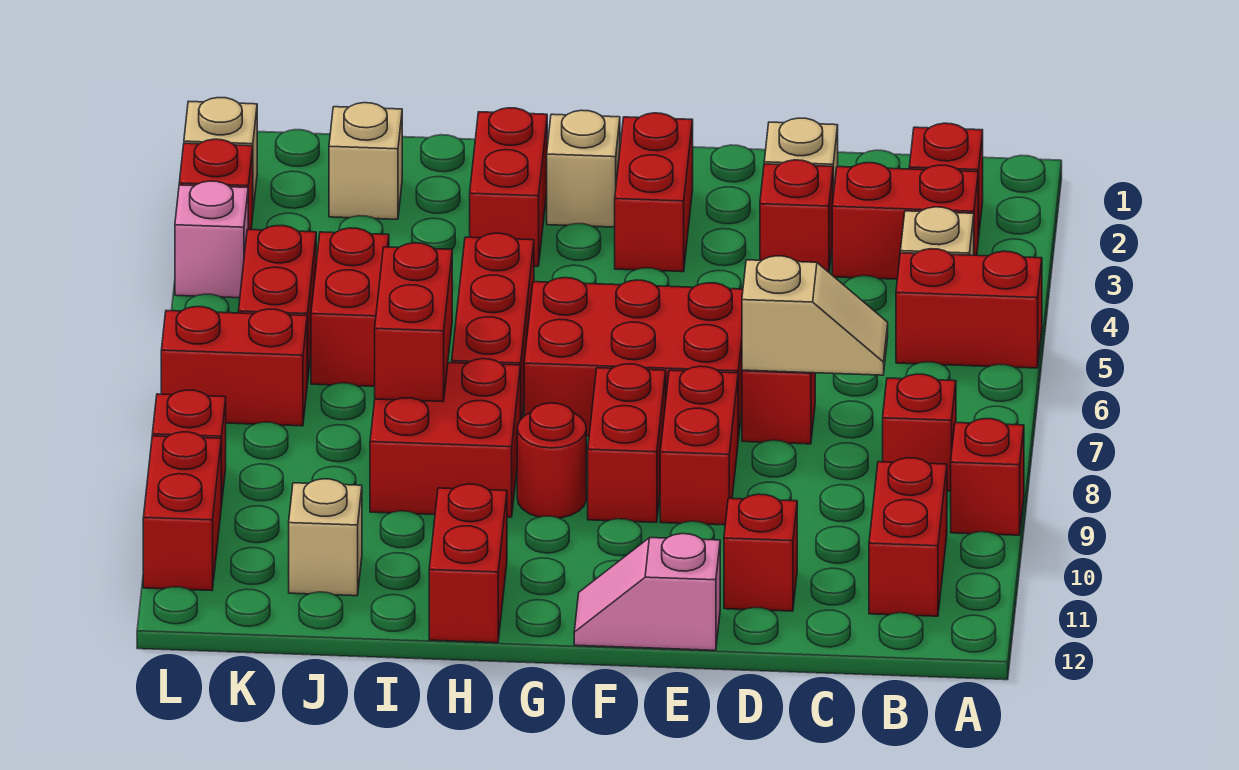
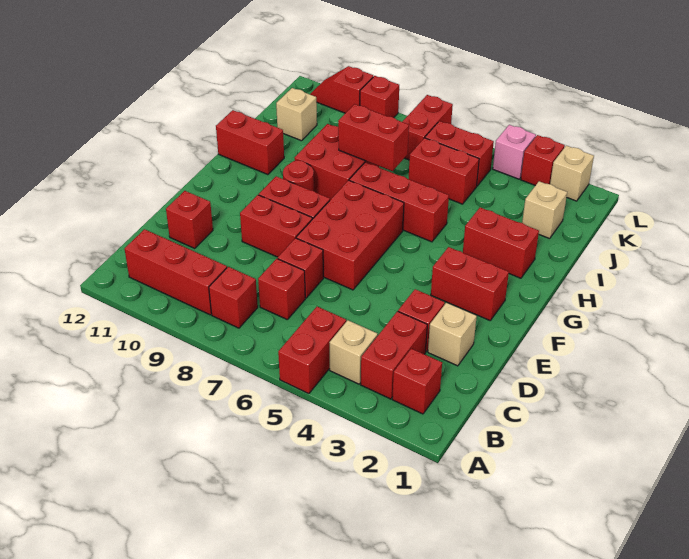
red brick A9 level 1 -> red brick C7 level 1
red brick B10:B11 level 1 -> red brick B9:B11 level 1
tan slope C7:D7 level 2 top D -> none
pink slope E12:F12 level 1 top E -> none
tan brick G2 level 1 -> none
red brick L10:L11 level 1 -> red slope L10:L11 level 1 top 10

